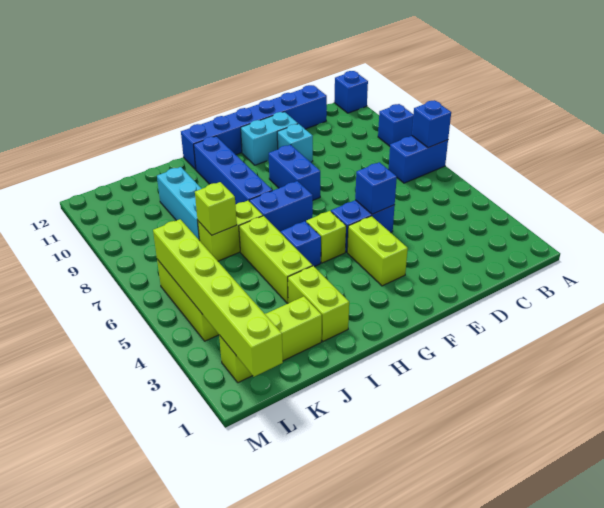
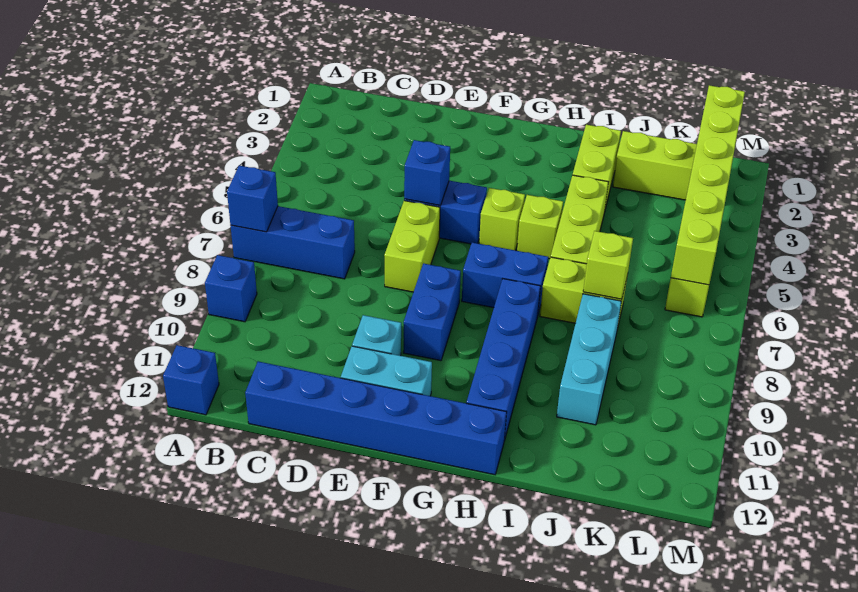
blue brick A7:B7 level 1 -> blue brick A7:C7 level 1
lime brick F3:F4 level 1 -> lime brick E6:E7 level 1
blue brick H5 level 1 -> lime brick H5 level 1

